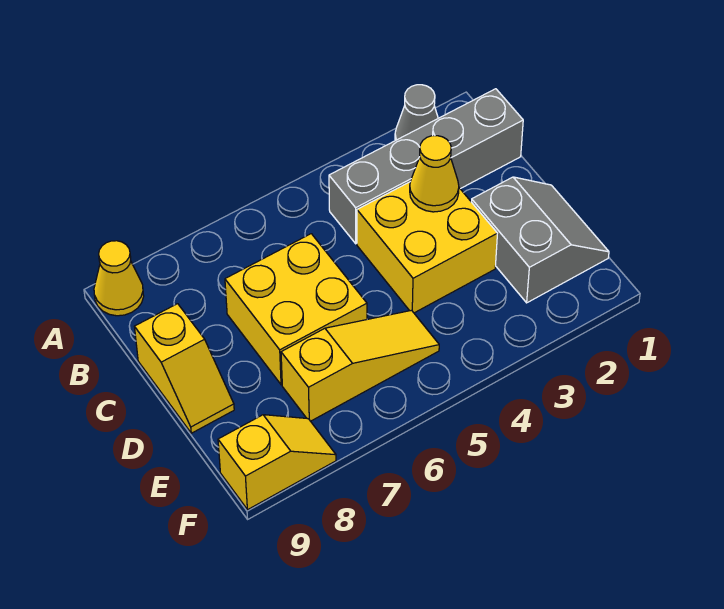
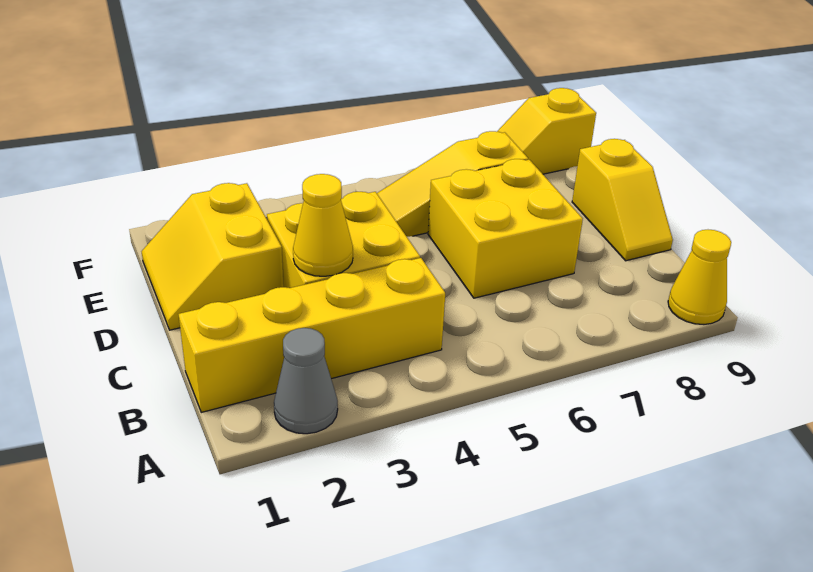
grey brick B1:B4 level 1 -> yellow brick B1:B4 level 1
yellow slope C9:D9 level 1 top C -> yellow slope C9:D9 level 1 top D
grey slope D1:E2 level 1 top 2 -> yellow slope D1:E2 level 1 top 2

